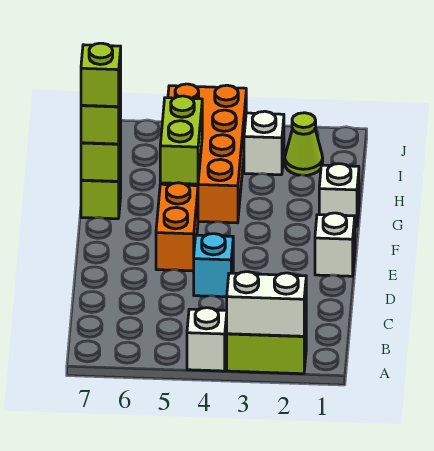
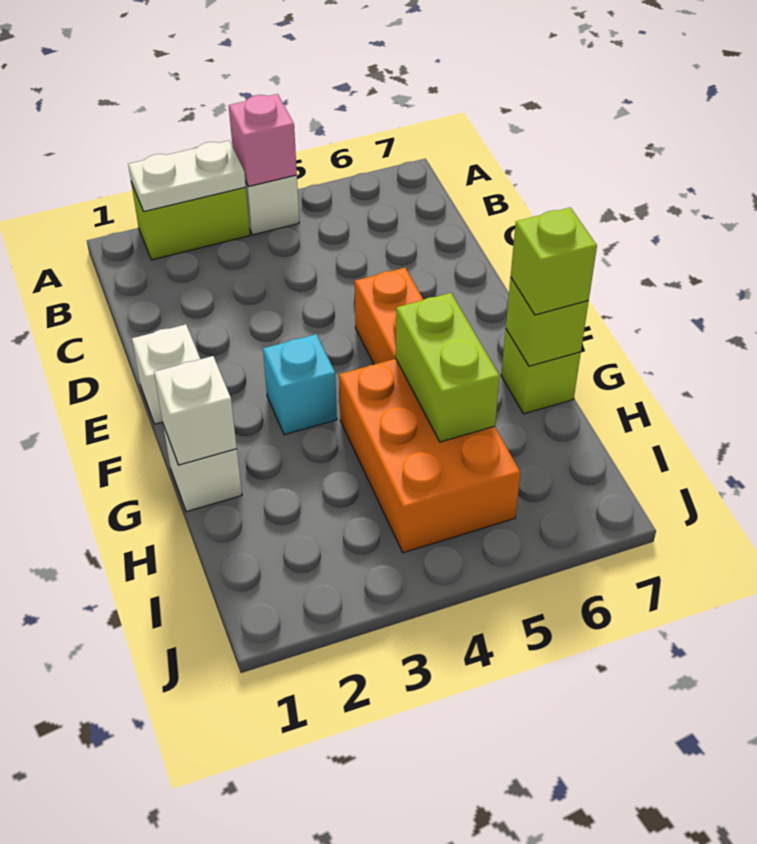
white brick A2:A3 level 2 -> white plate A2:A3 level 2
none -> pink brick A4 level 2
cyan brick D4 level 1 -> cyan brick F3 level 1
orange brick G4:J5 level 1 -> orange brick G4:I5 level 1
lime brick G7 level 4 -> none
lime cone I2 level 1 -> none
white brick I3 level 1 -> white brick G1 level 2

